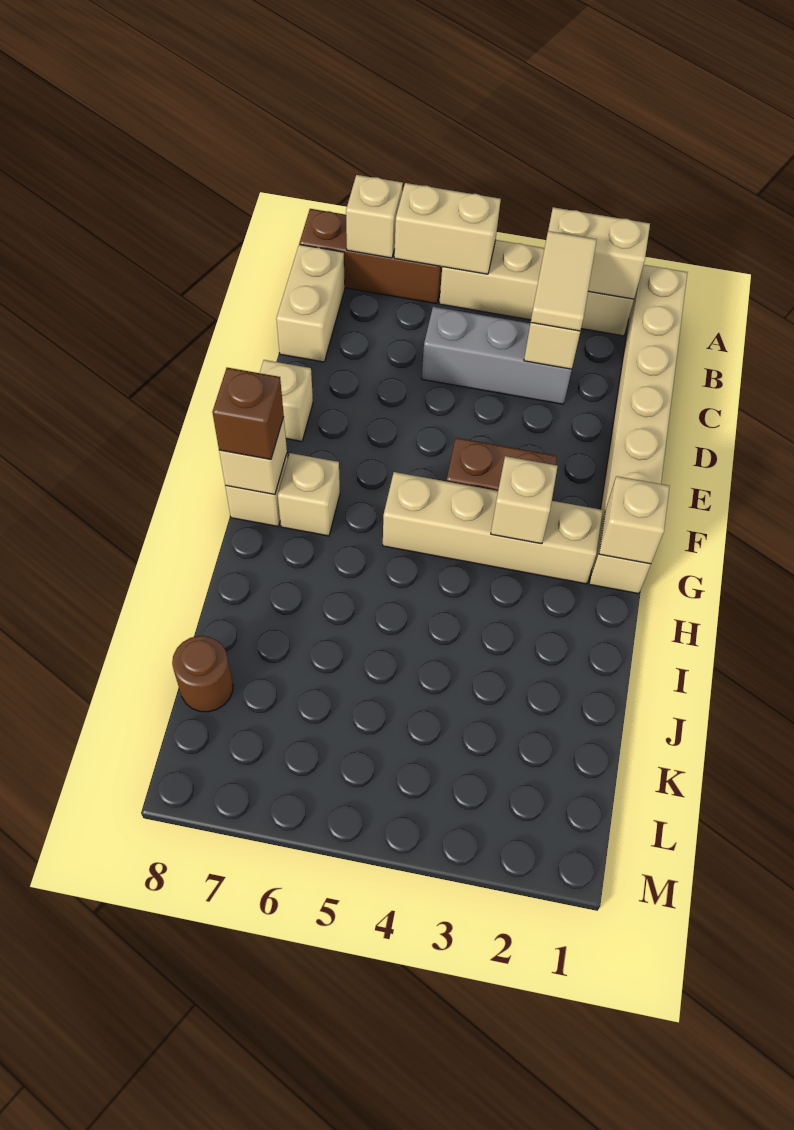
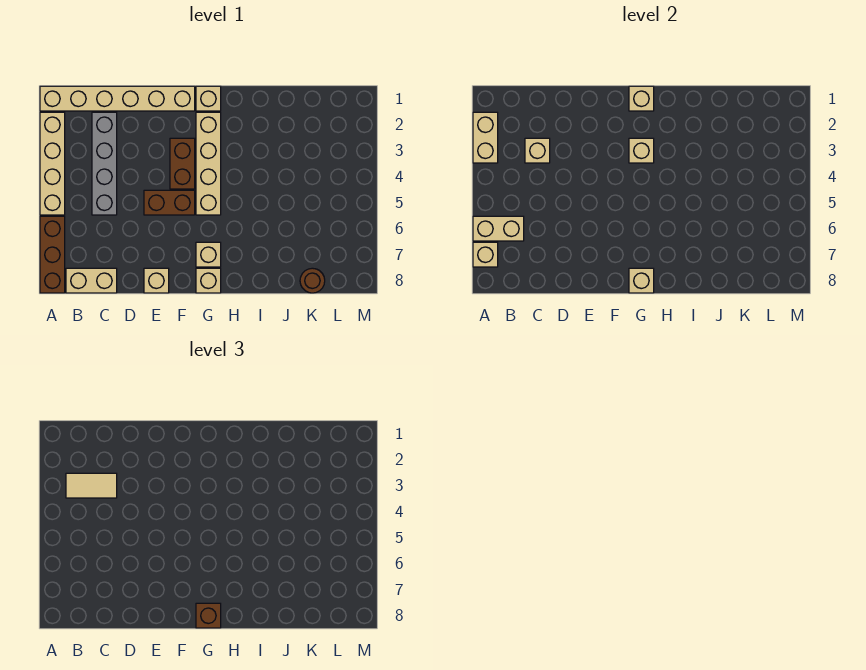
tan brick A5:A6 level 2 -> tan brick A6:B6 level 2
grey brick C3:C5 level 1 -> grey brick C2:C5 level 1
none -> brown brick E5:F5 level 1

